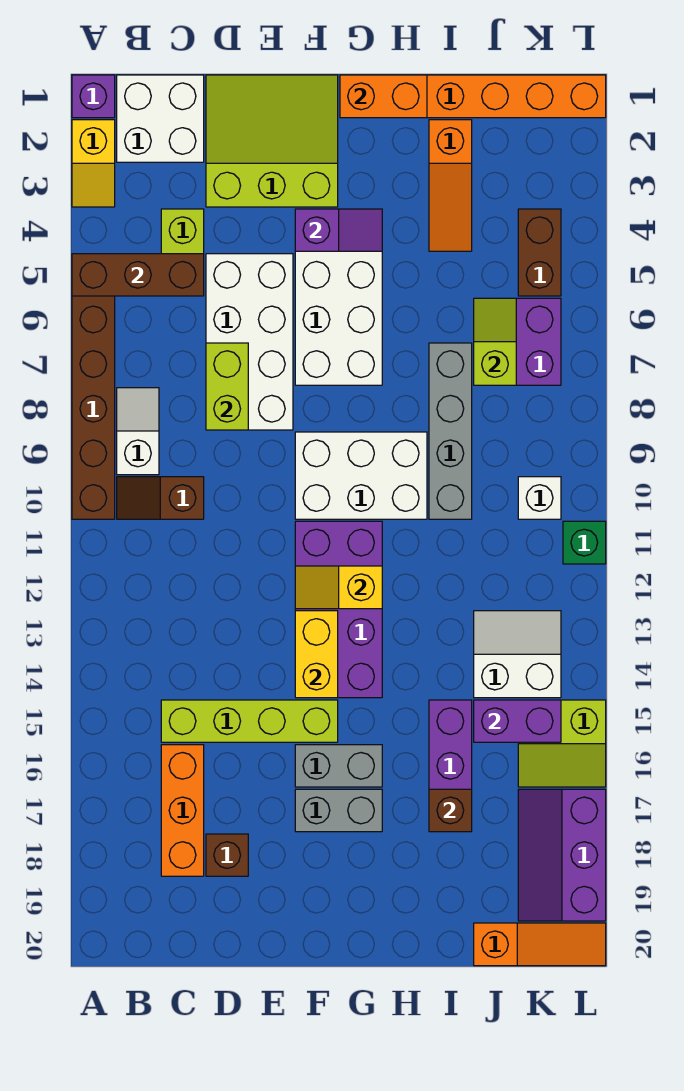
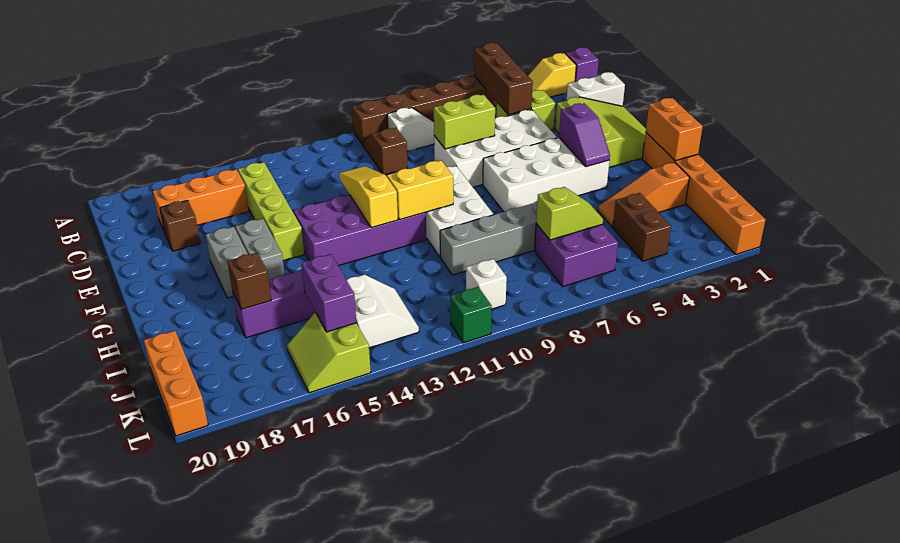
white brick B1:C2 level 1 -> white brick C1:C2 level 1
yellow slope F12:G12 level 2 top G -> yellow slope E12:G12 level 2 top G
yellow brick F13:F14 level 2 -> yellow brick G10:G11 level 2
orange slope J20:L20 level 1 top J -> orange brick J20:L20 level 1
brown brick K4:K5 level 1 -> brown brick J4:K4 level 1
purple slope K17:L19 level 1 top L -> none

